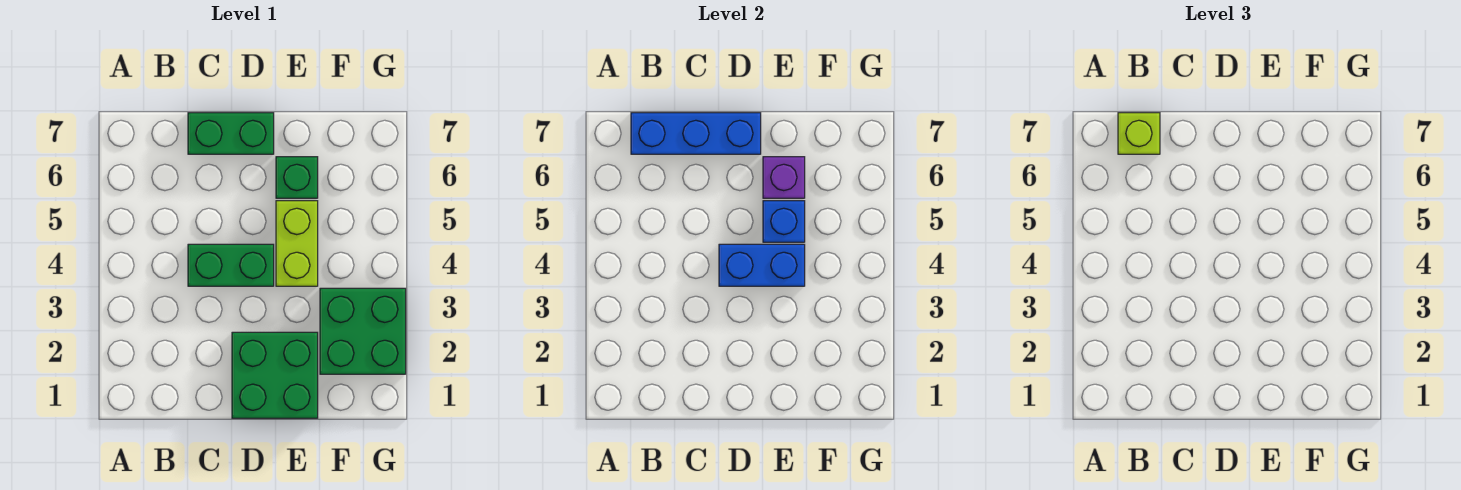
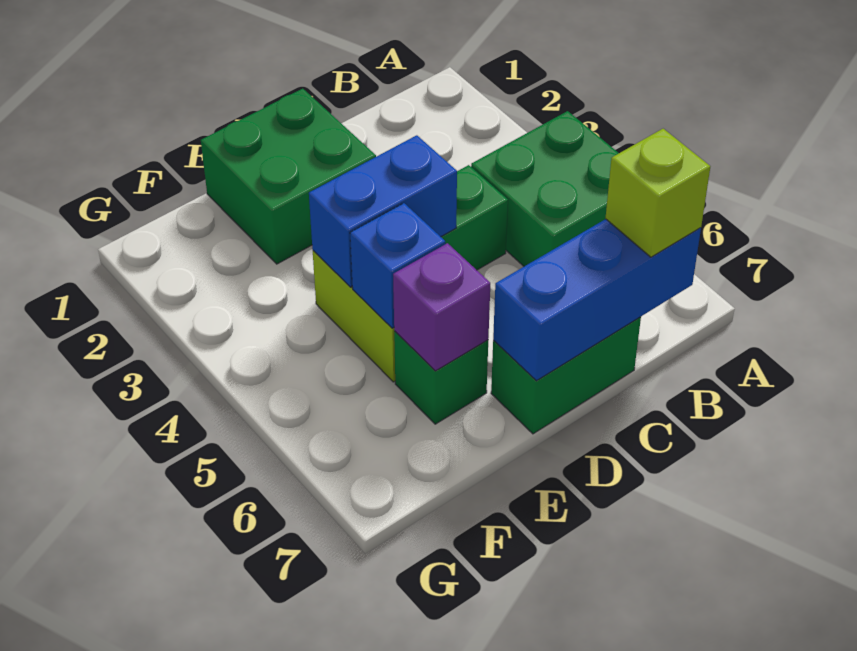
green brick F2:G3 level 1 -> green brick A4:B5 level 1

